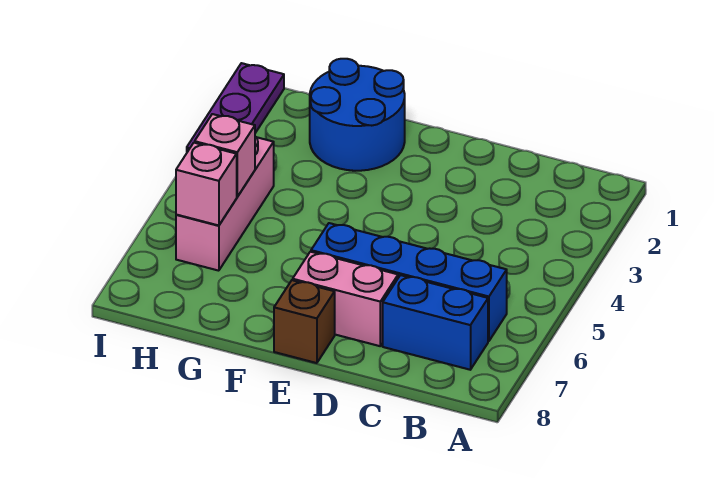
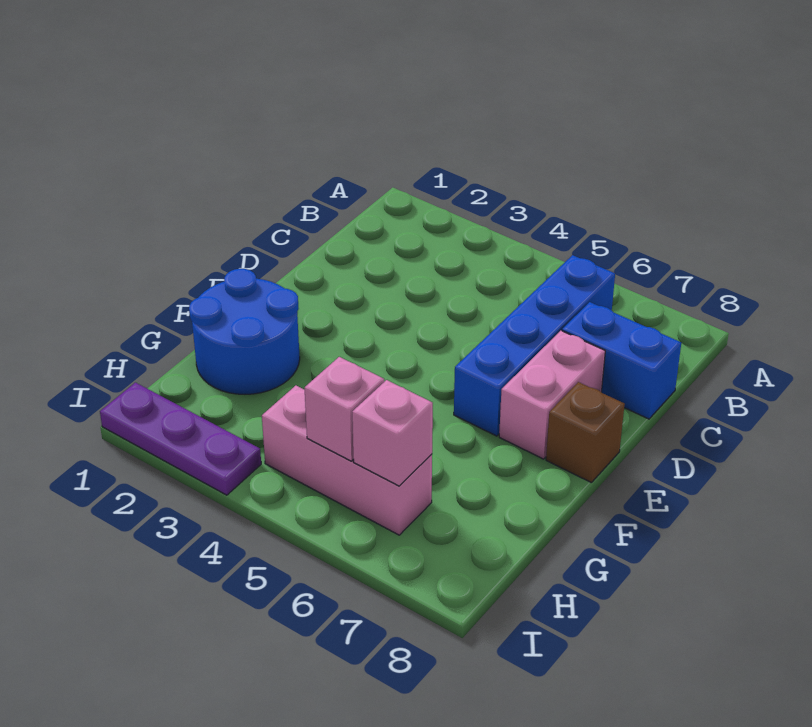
blue brick B7:C7 level 1 -> blue brick C7:C8 level 1

